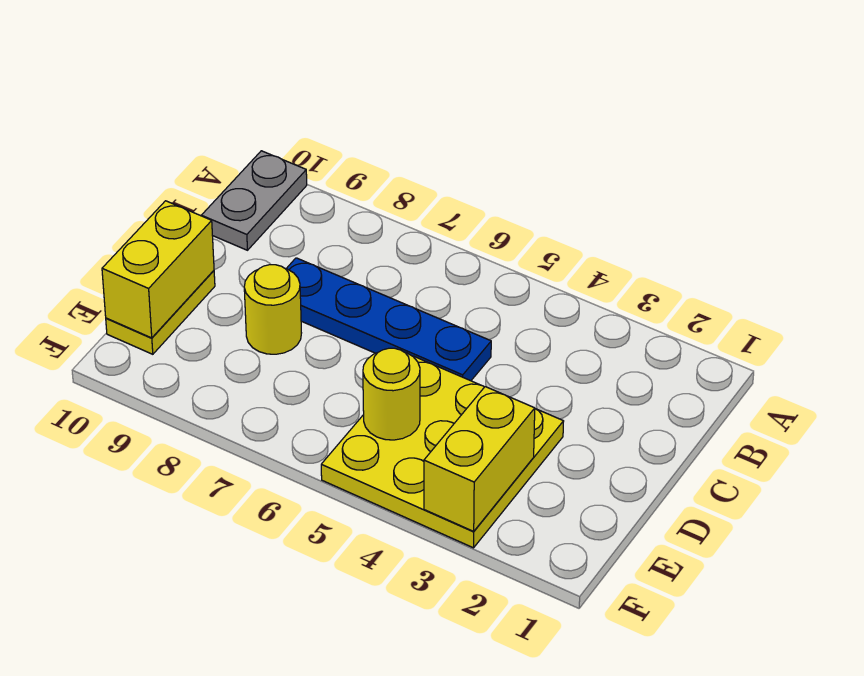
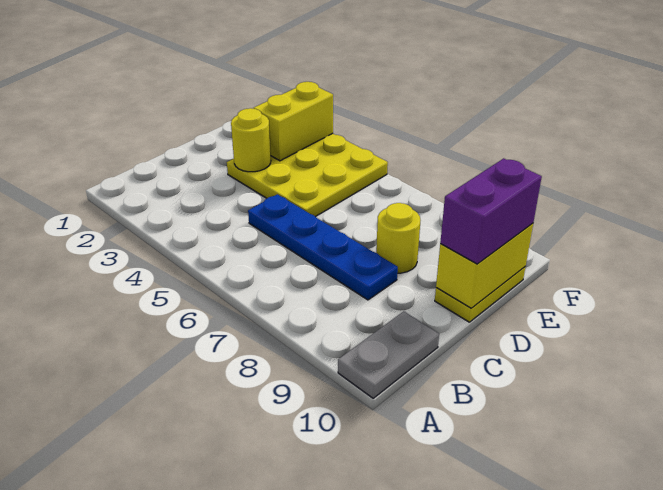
none -> purple brick D10:E10 level 3
yellow round brick E5 level 2 -> yellow round brick D3 level 2

